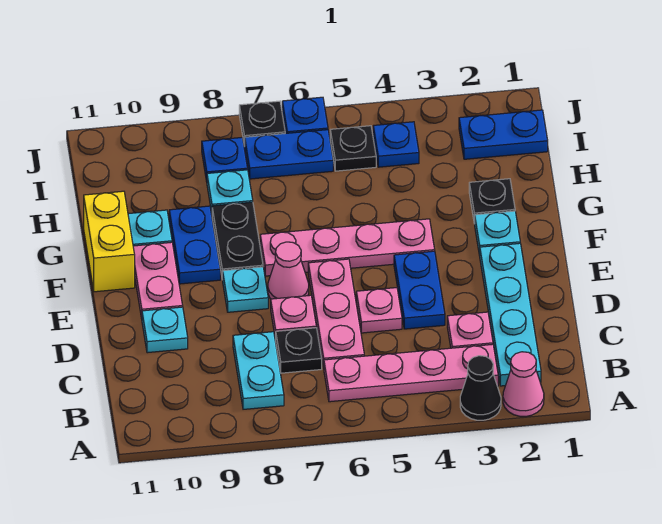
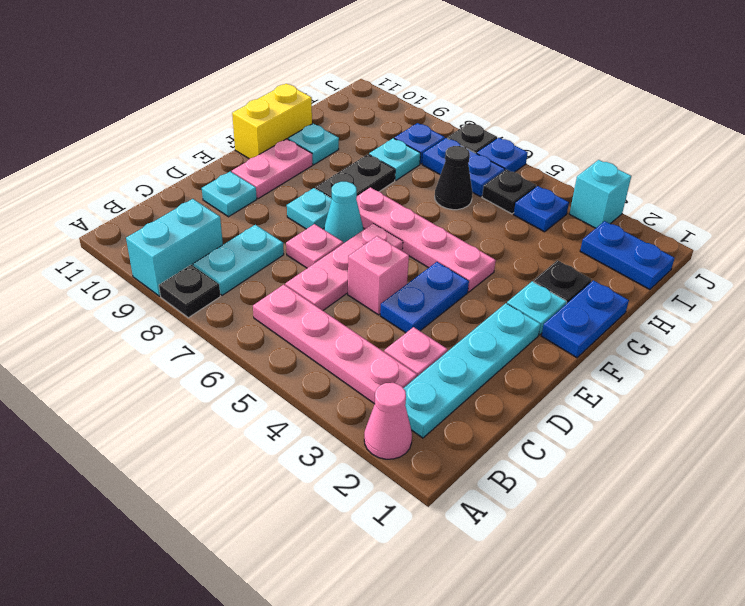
black cone A3 level 1 -> black cone H6 level 1
none -> cyan brick A9:B9 level 1
black plate C7 level 1 -> black plate A8 level 1
pink plate D5 level 1 -> pink brick D5 level 1
pink cone E7 level 1 -> cyan cone E7 level 1
blue plate F9:G9 level 1 -> blue plate F1:G1 level 1
none -> cyan brick J3 level 1

